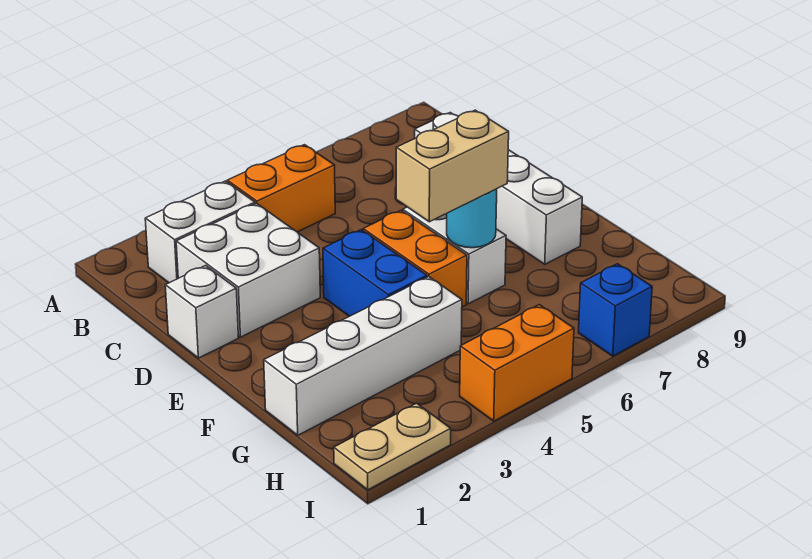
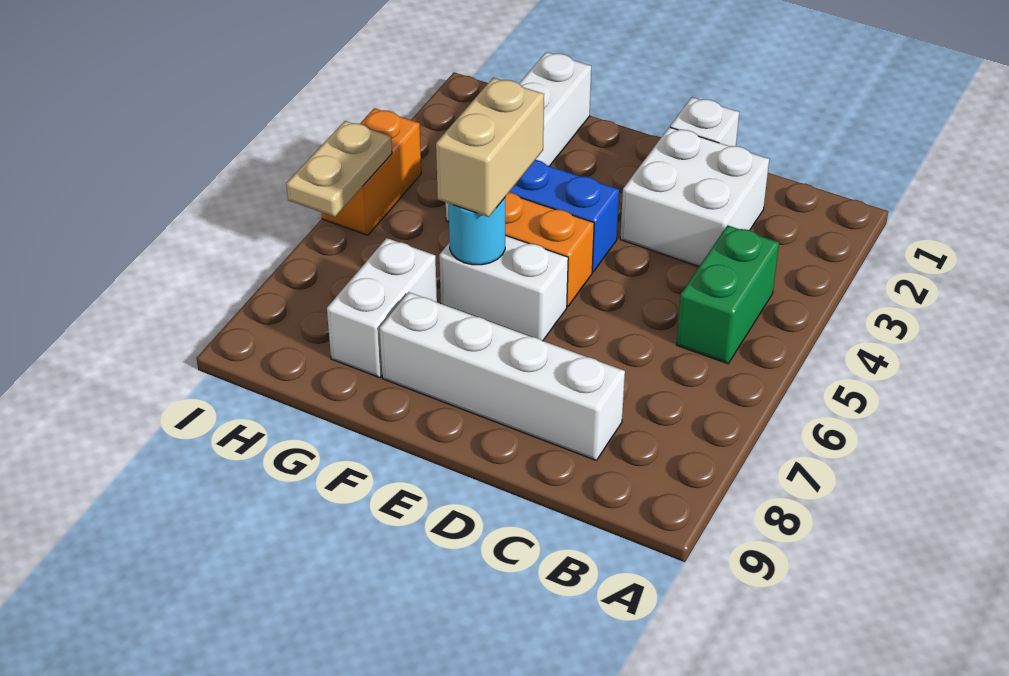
white brick B2:B3 level 1 -> white brick G7:G8 level 1
orange brick B4:B5 level 1 -> green brick B4:B5 level 1
tan plate I1:I2 level 1 -> tan plate I5:I6 level 2
blue brick I7 level 1 -> none

